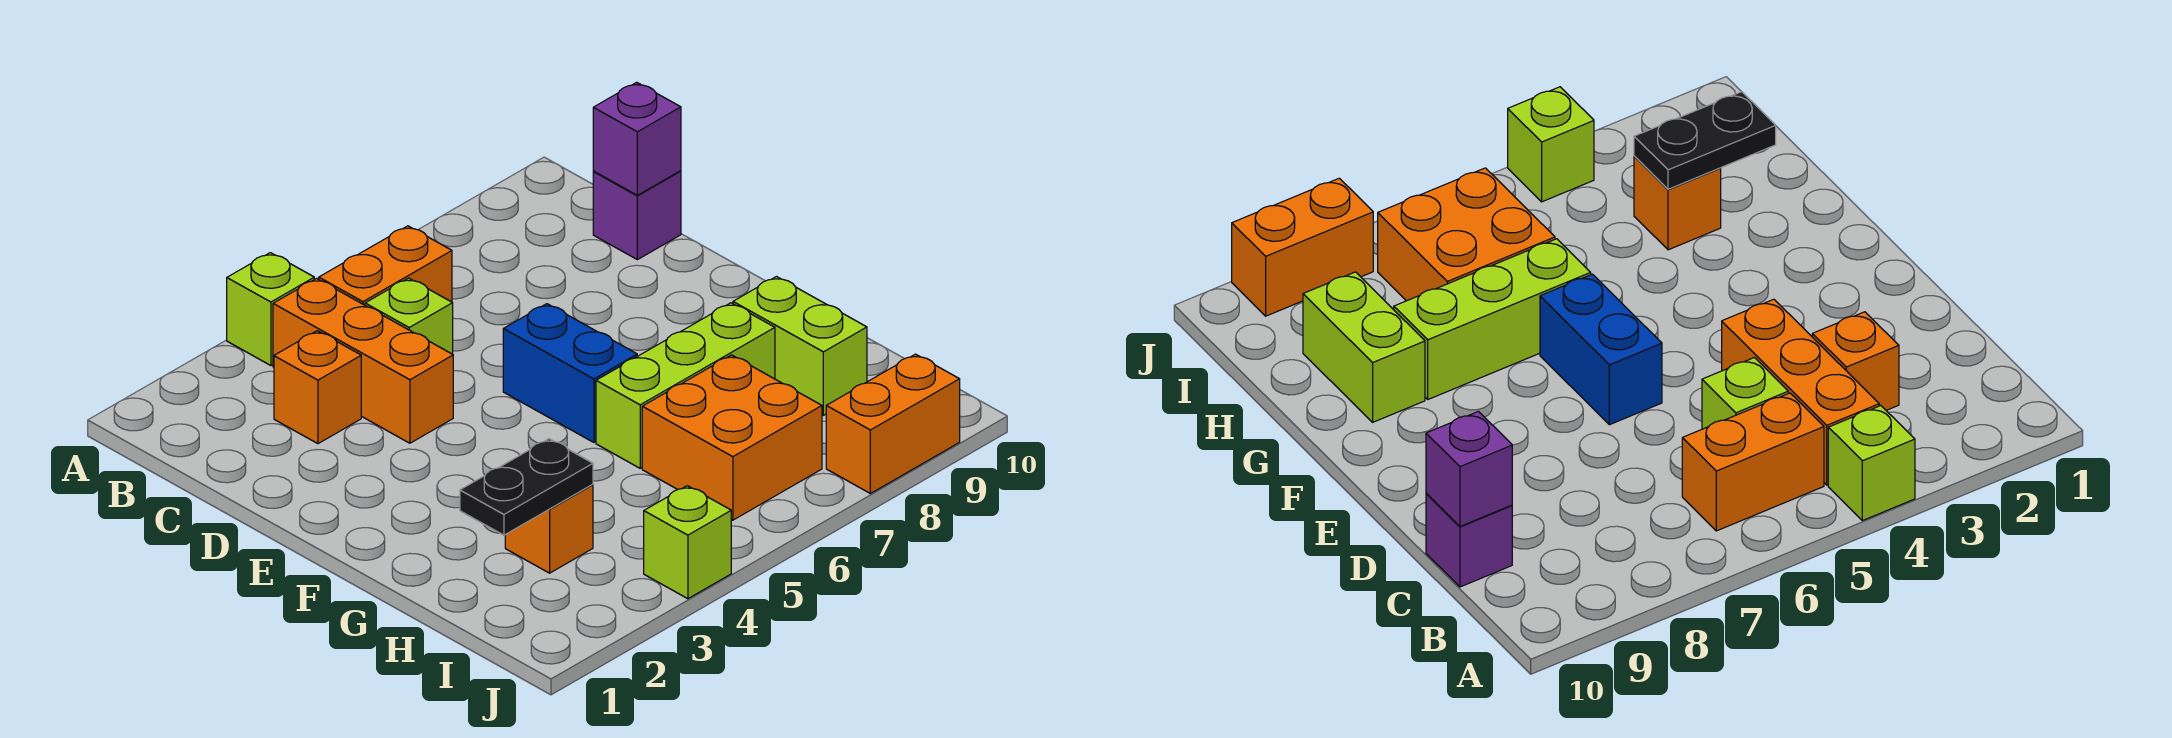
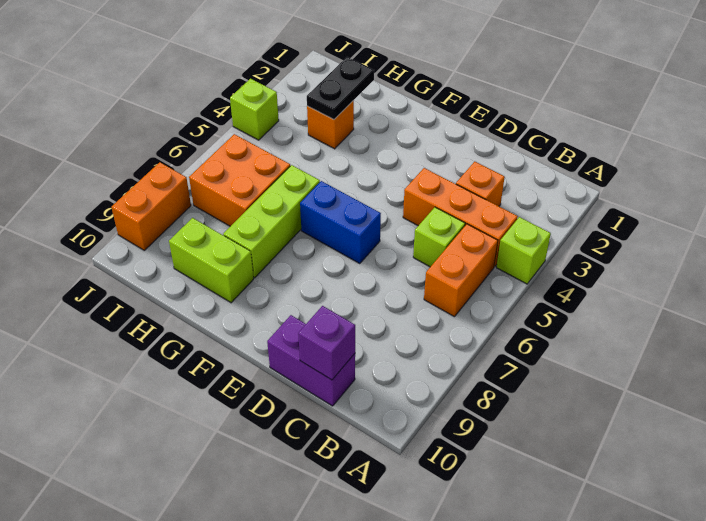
purple brick C10 level 1 -> purple brick C10:D10 level 1

